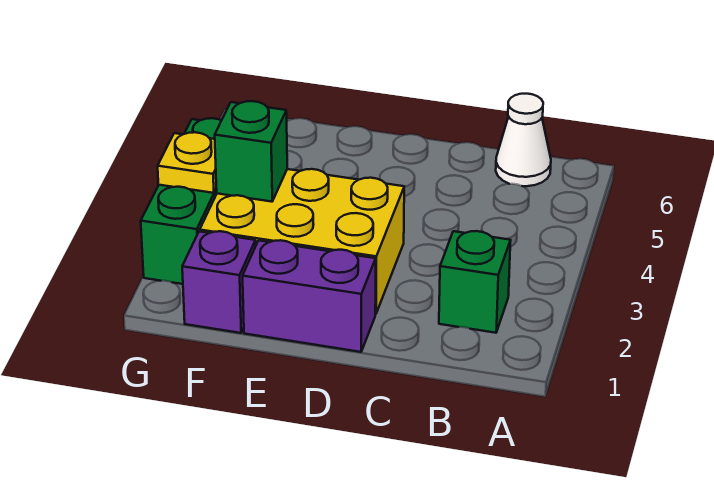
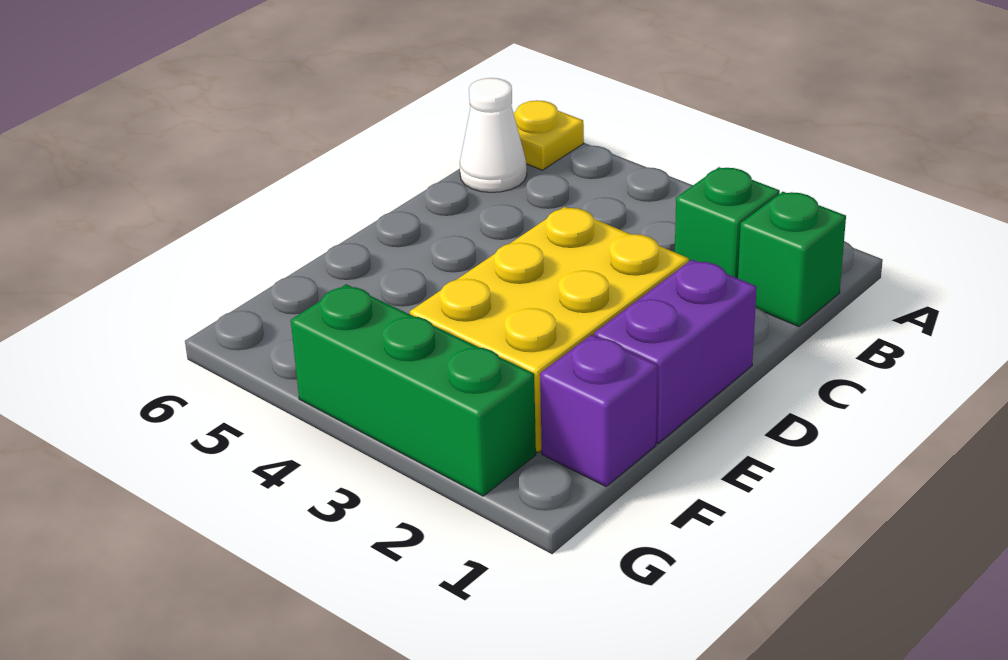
green brick F3 level 2 -> green brick B1 level 1
yellow plate G3 level 2 -> yellow plate A6 level 1

